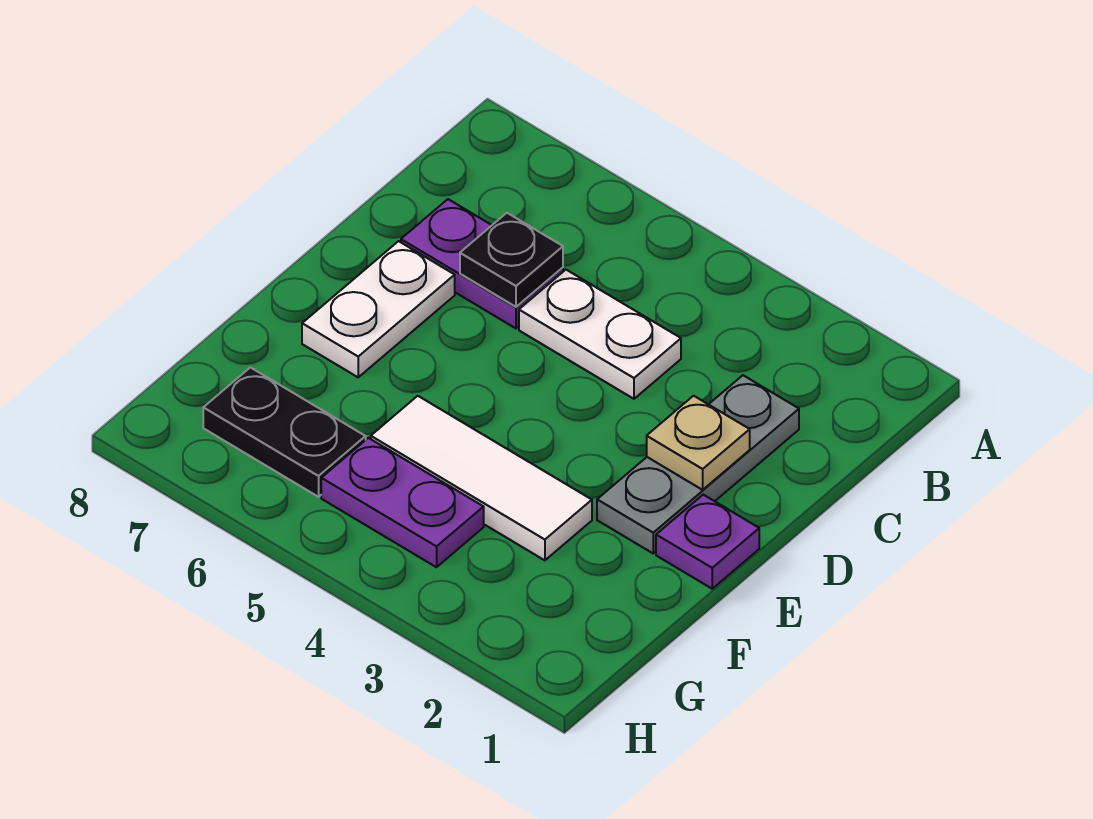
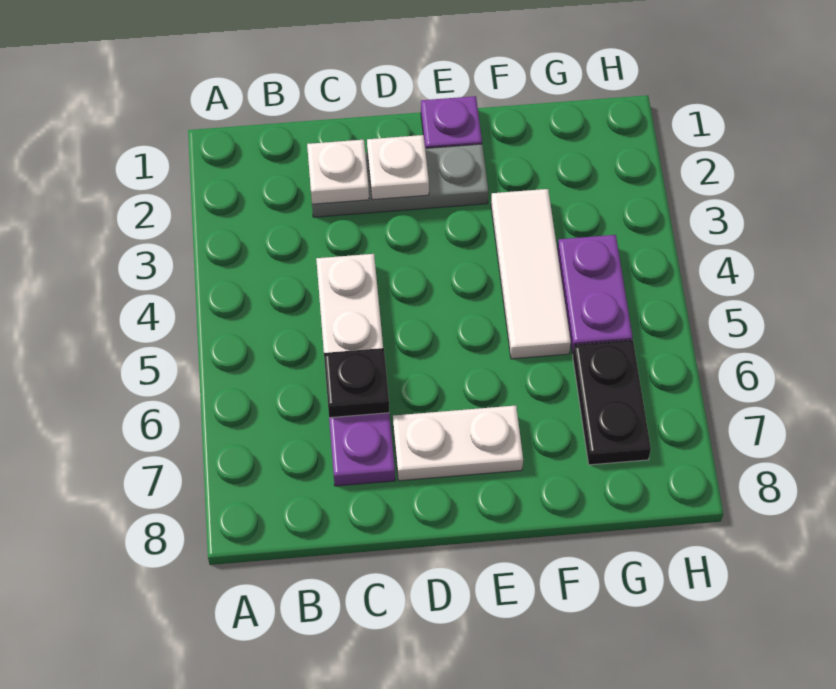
none -> white plate C2 level 2
tan plate D2 level 2 -> white plate D2 level 2

